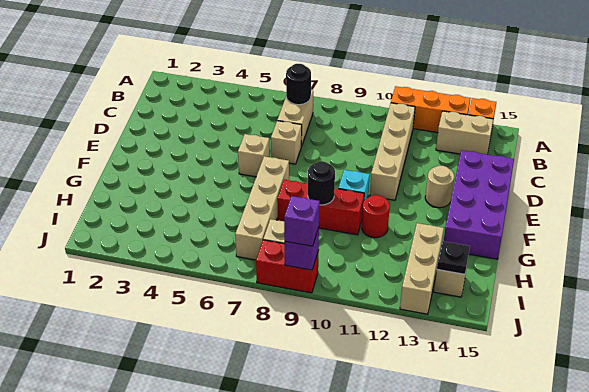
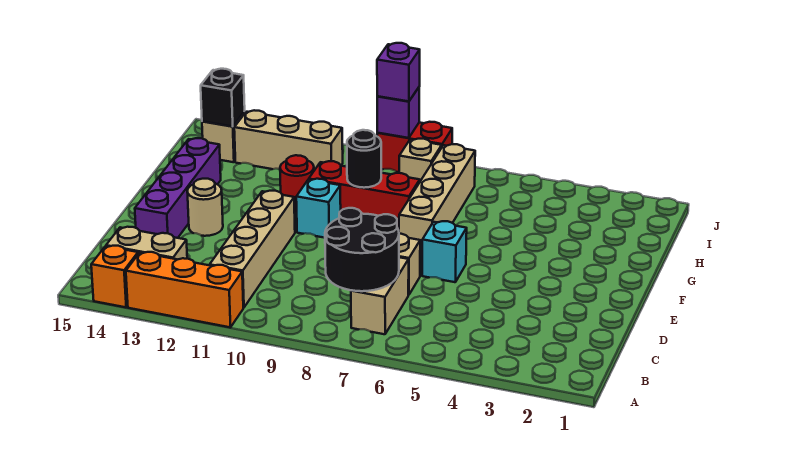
black round brick B7 level 2 -> black round brick B7:C8 level 2
purple brick D14:G15 level 1 -> purple brick D14:G14 level 1
tan brick E6 level 1 -> cyan brick E6 level 1
tan brick H13:J13 level 1 -> tan brick I11:I13 level 1
black plate I14 level 2 -> black brick I14 level 2

